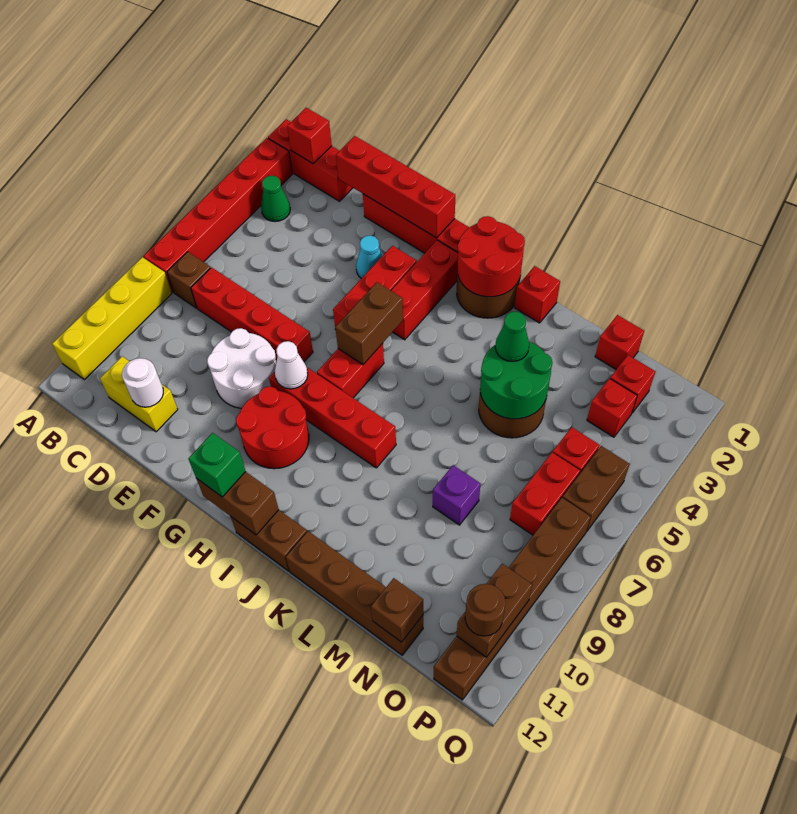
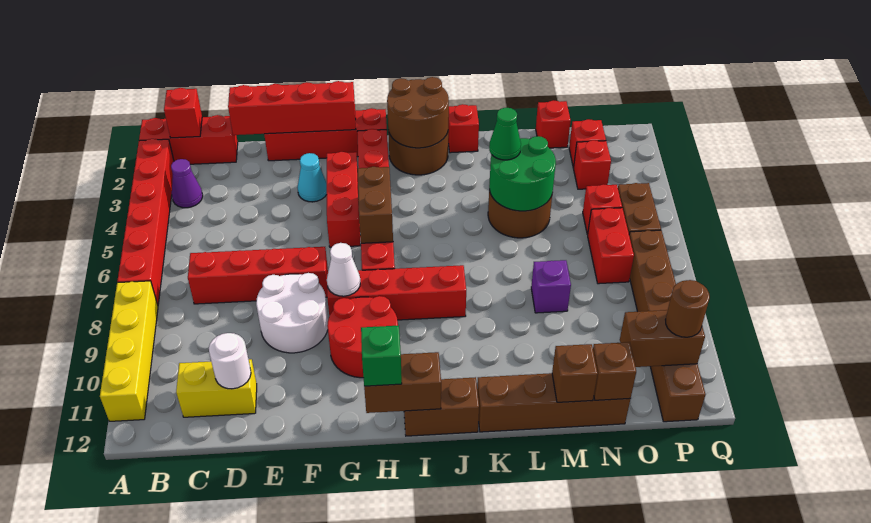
green cone B3 level 1 -> purple cone B3 level 1
brown brick B7 level 1 -> brown brick M12 level 2
red round brick I1:J2 level 2 -> brown round brick I1:J2 level 2
brown brick P10:P11 level 2 -> brown brick O11:P11 level 2

